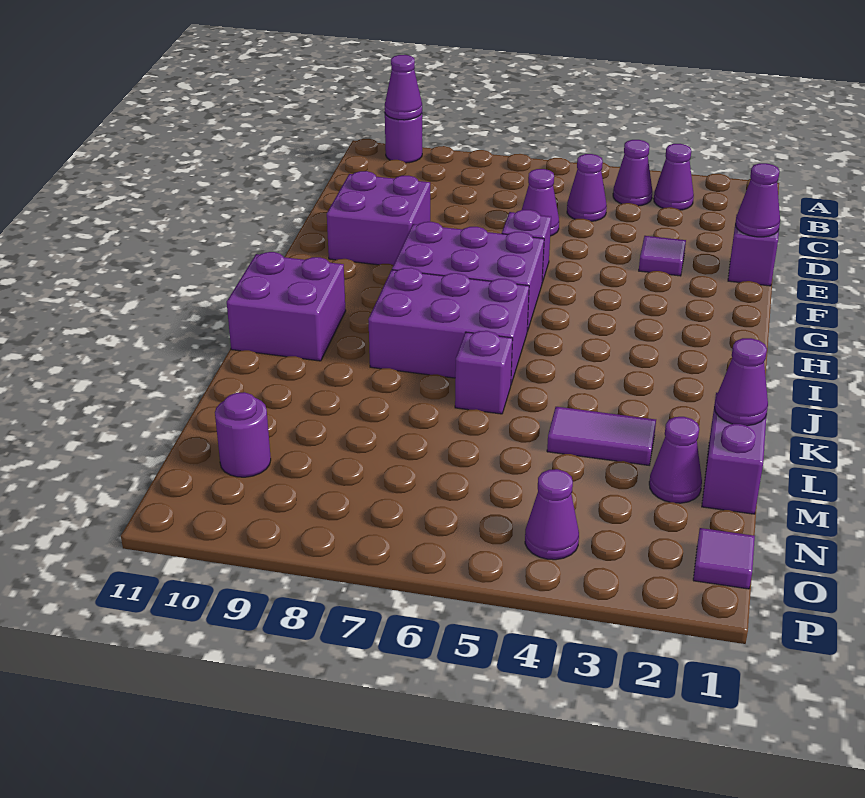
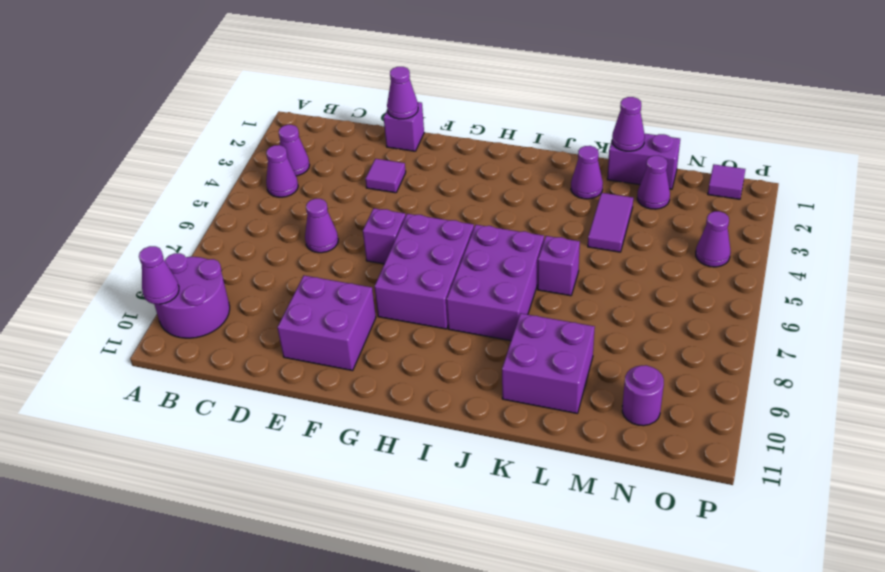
purple round brick A10 level 1 -> purple round brick A9:B10 level 1
purple cone C5 level 1 -> purple cone K2 level 1
purple brick I10:J11 level 1 -> purple brick K9:L10 level 1

